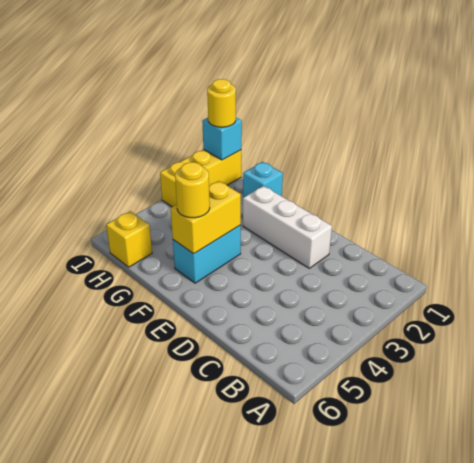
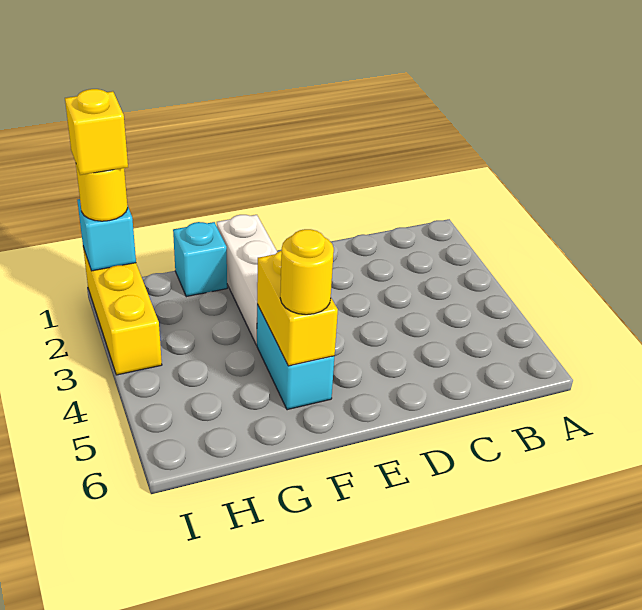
white brick D2:F2 level 1 -> white brick F1:F3 level 1
yellow brick H6 level 1 -> yellow brick I1 level 4

